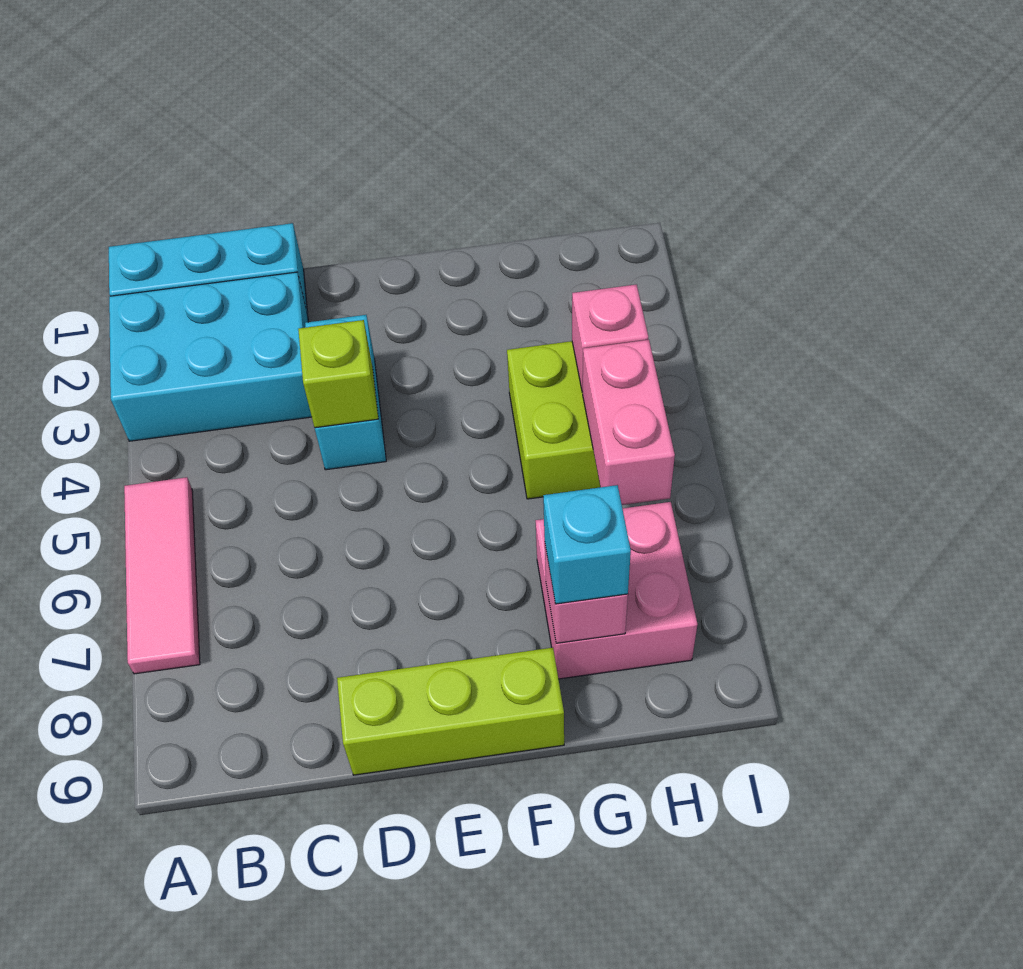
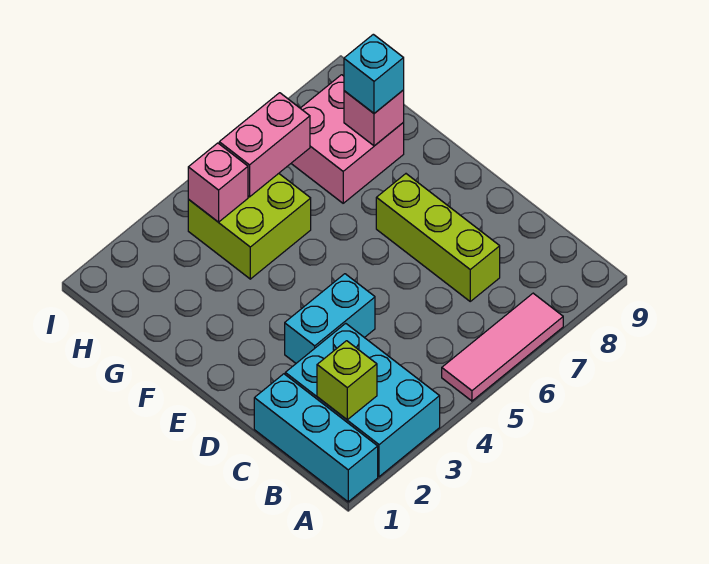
lime brick D4 level 2 -> lime brick B2 level 2
lime brick D9:F9 level 1 -> lime brick C7:E7 level 1

